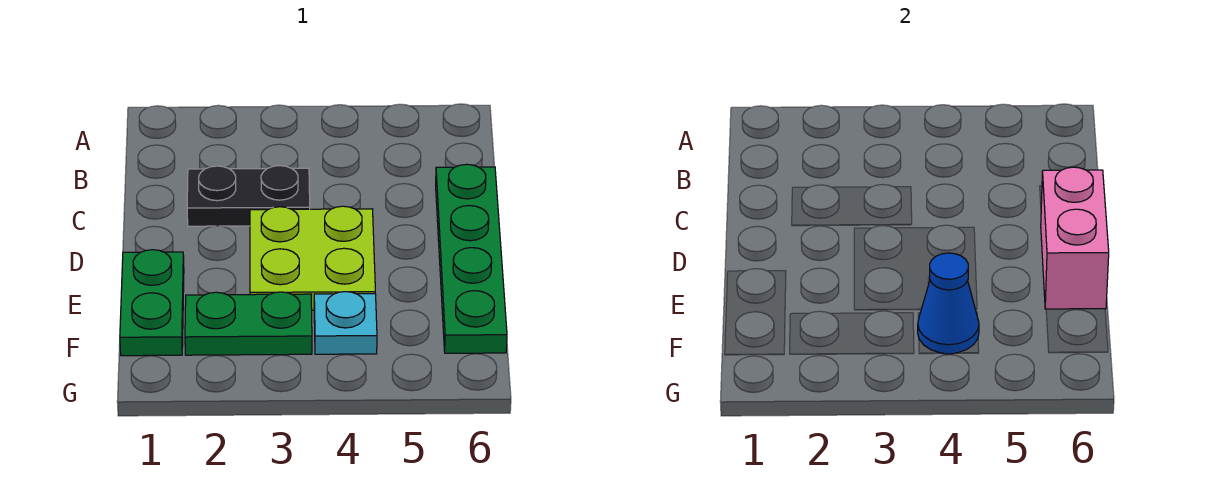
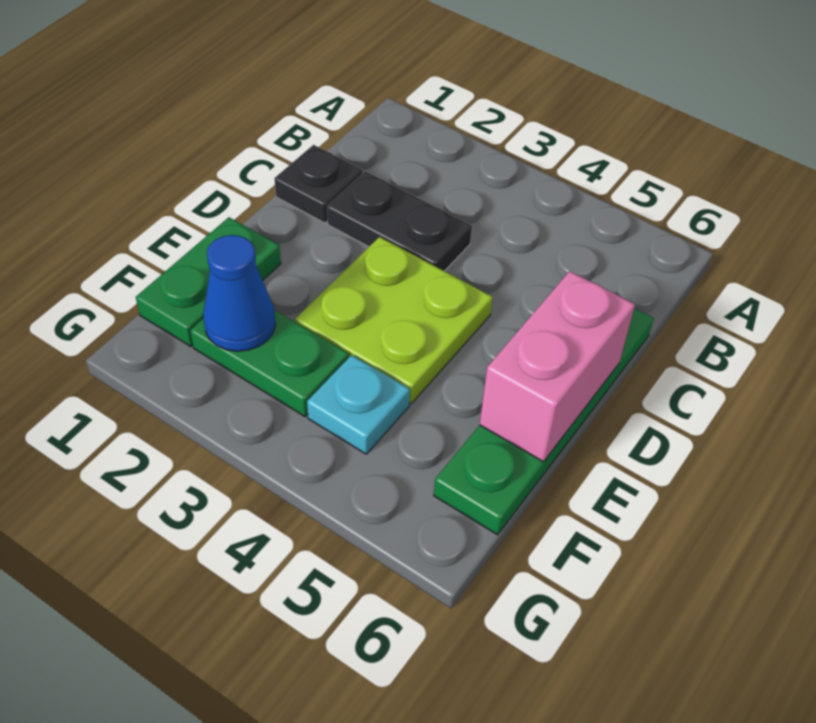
none -> black plate C1 level 1
blue cone F4 level 2 -> blue cone F2 level 2

